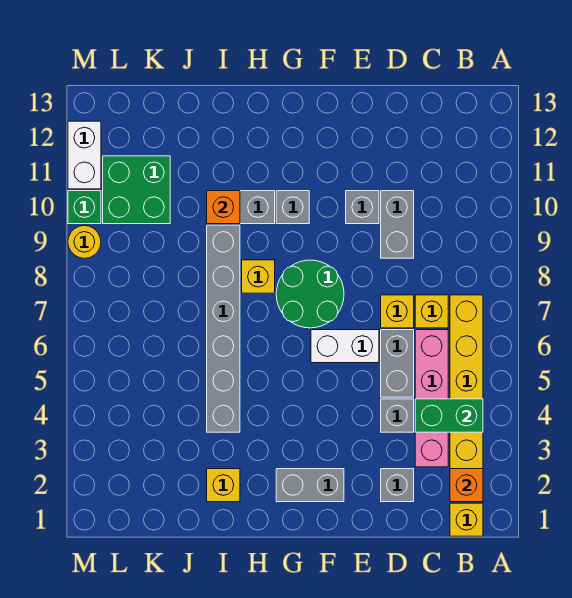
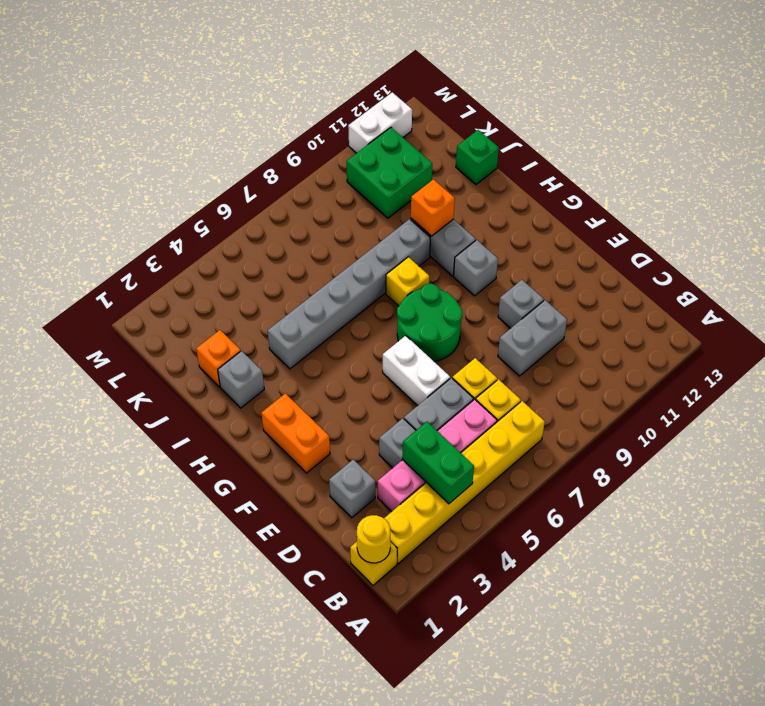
orange brick B2 level 2 -> orange brick J2 level 1
grey brick F2:G2 level 1 -> orange brick F2:G2 level 1
yellow brick I2 level 1 -> grey brick I2 level 1
yellow round brick M9 level 1 -> yellow round brick B1 level 2
green brick M10 level 1 -> green brick J13 level 1

